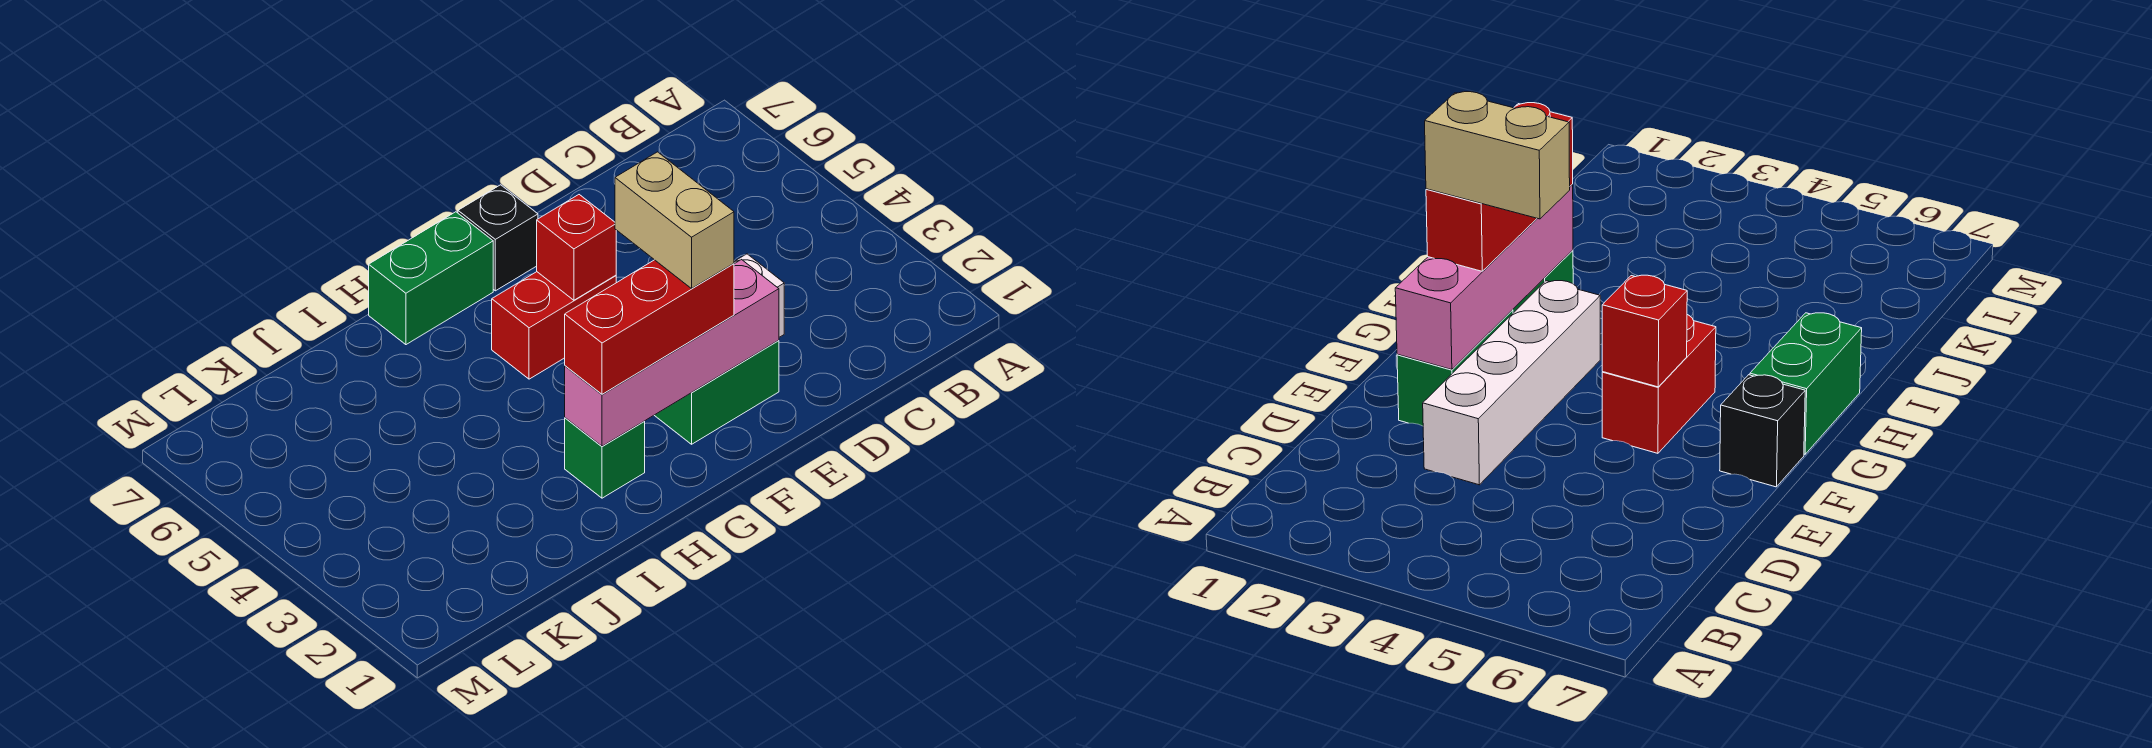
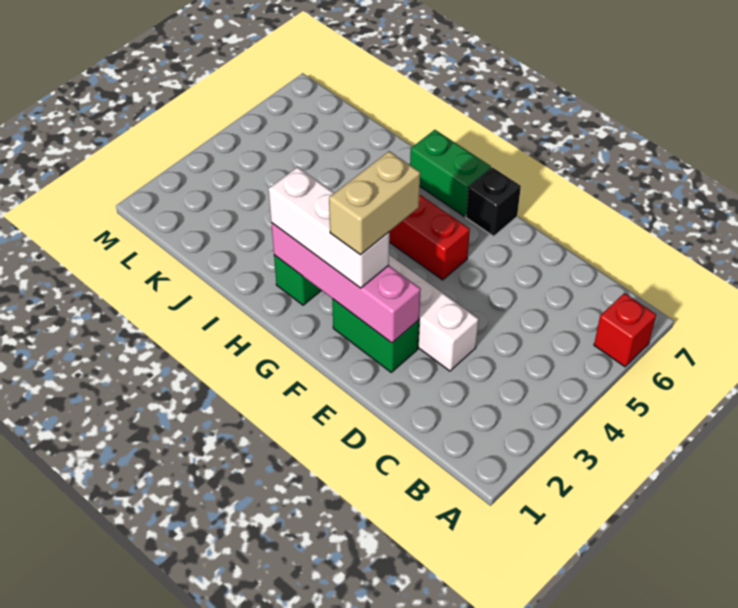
red brick F2:H2 level 3 -> white brick F2:H2 level 3
red brick F5 level 2 -> red brick A6 level 1

